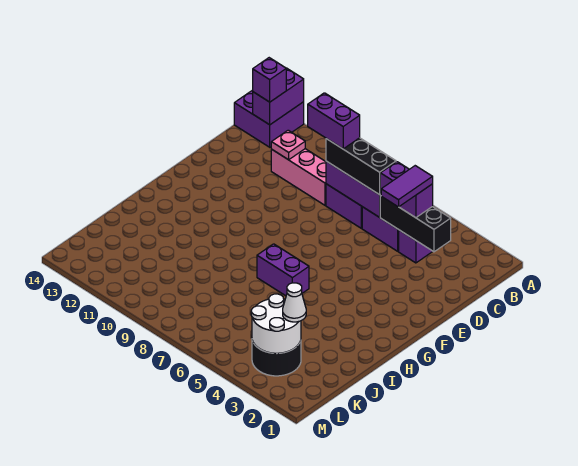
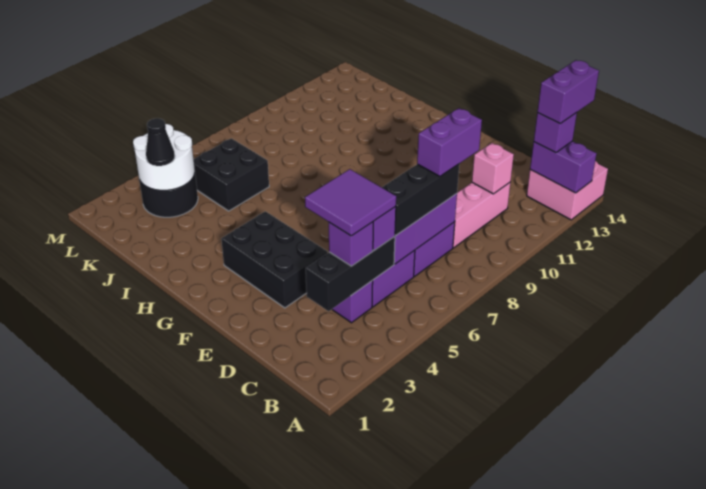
purple brick A13:B14 level 1 -> pink brick A13:B14 level 1
purple tile C4:D4 level 4 -> purple tile C4:D5 level 4
pink plate C11 level 2 -> pink brick C11 level 2
none -> black brick E3:G4 level 1
purple brick H6:H7 level 1 -> purple brick B13:B14 level 4
none -> black brick J5:K6 level 1
white cone K3 level 3 -> black cone K3 level 3

